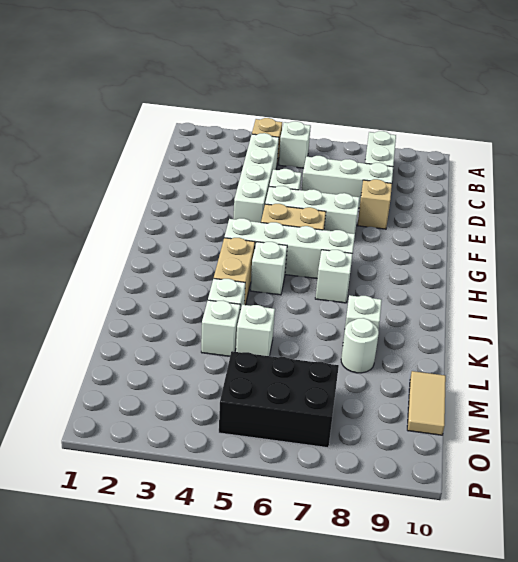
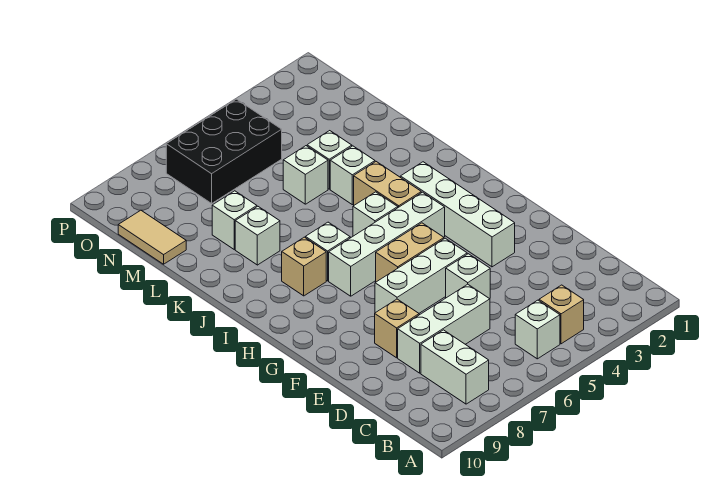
white brick C4:F4 level 1 -> white brick F3:I3 level 1
none -> tan brick I8 level 1
white round brick L8 level 1 -> white brick L8 level 1

